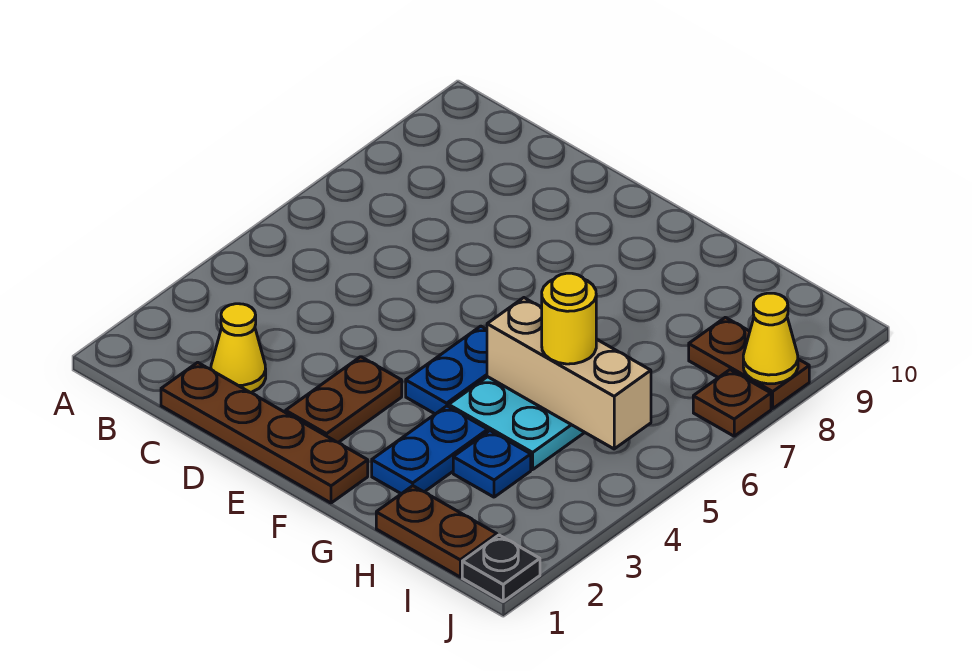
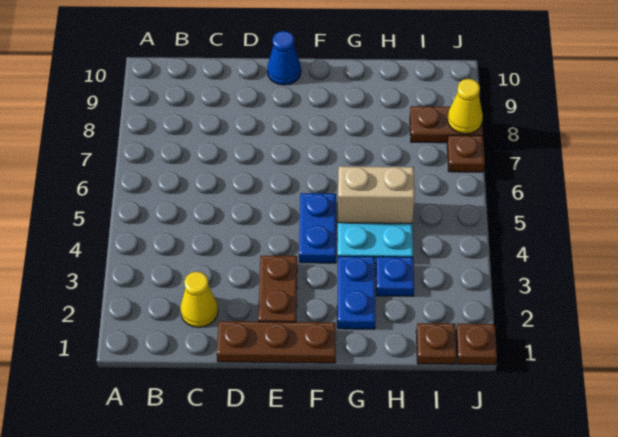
brown plate C1:F1 level 1 -> brown plate D1:F1 level 1
none -> blue cone E10 level 1
tan brick G5:I5 level 2 -> tan brick G5:H5 level 2
brown plate H1:I1 level 1 -> brown plate I1 level 1
yellow round brick H5 level 3 -> none
black plate J1 level 1 -> brown plate J1 level 1

